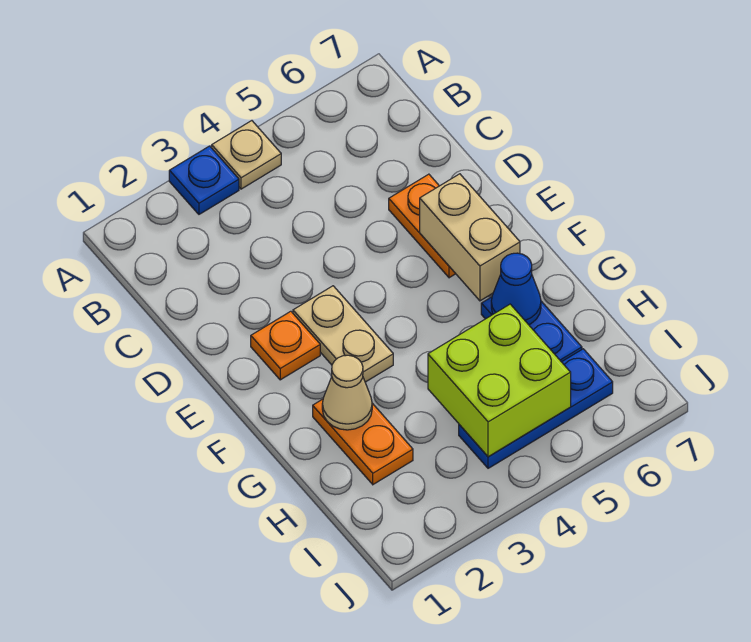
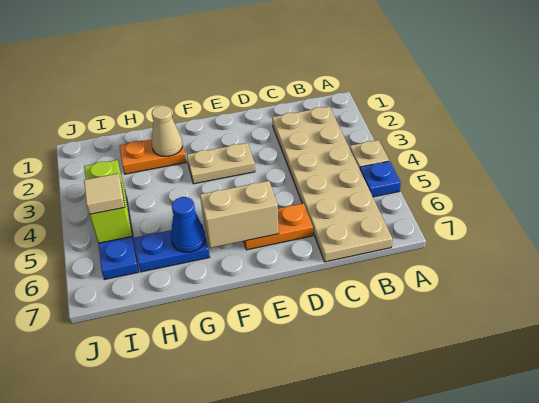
blue plate A3 level 1 -> blue plate A5 level 1
none -> tan plate B2:C7 level 1
orange plate E2 level 1 -> none
lime brick H4:I5 level 2 -> lime brick I4:I5 level 2
none -> tan tile I5 level 3

